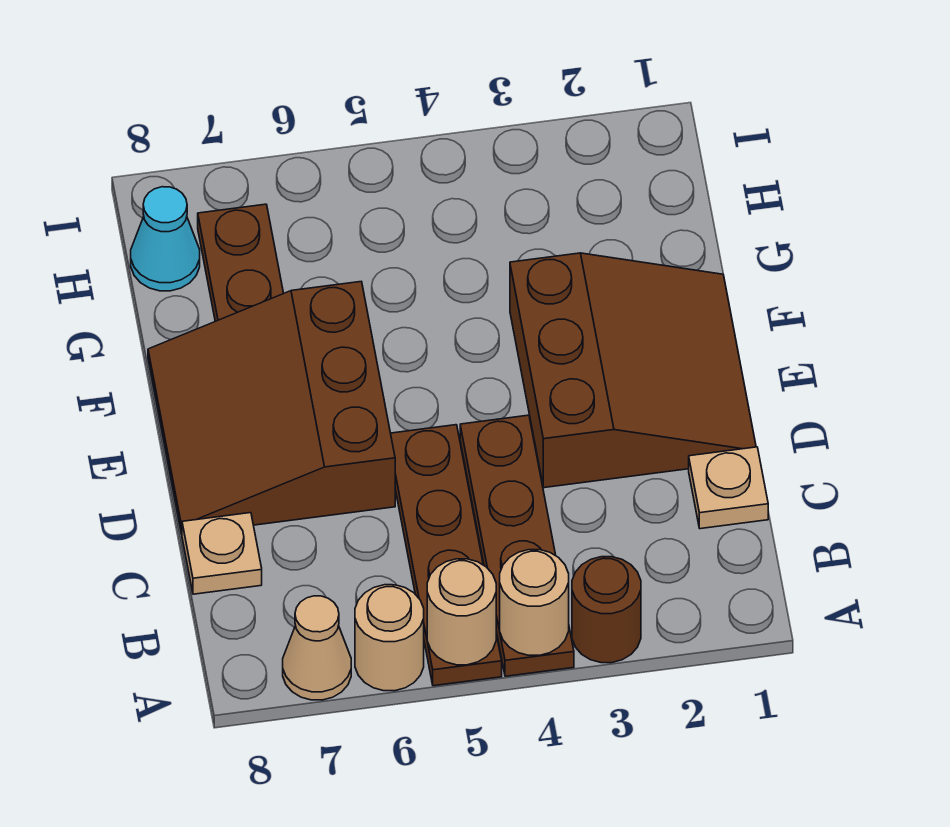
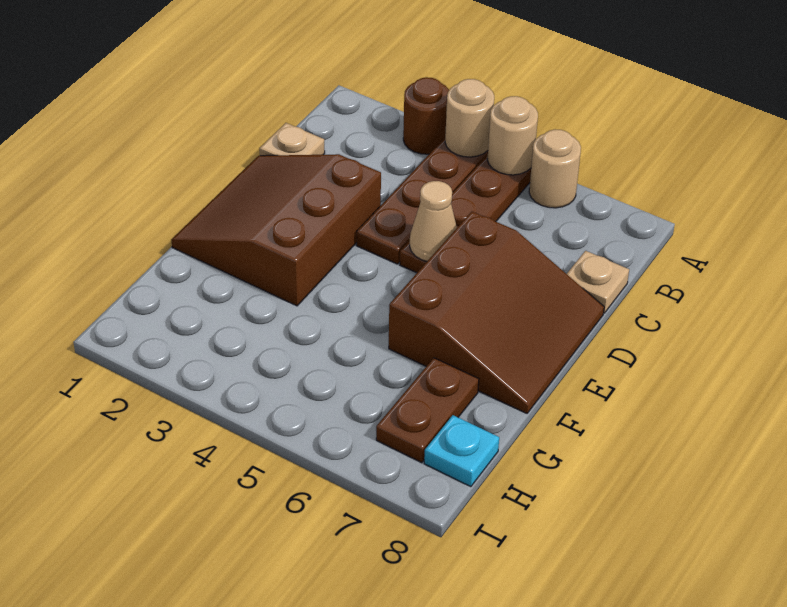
tan cone A7 level 1 -> tan cone D5 level 2
cyan cone H8 level 1 -> cyan plate H8 level 1

